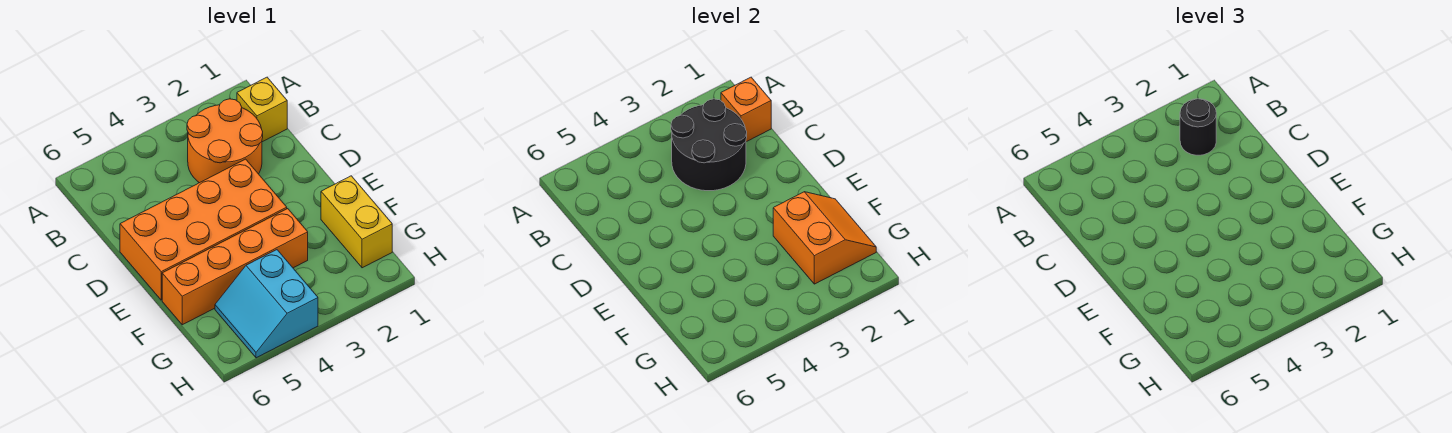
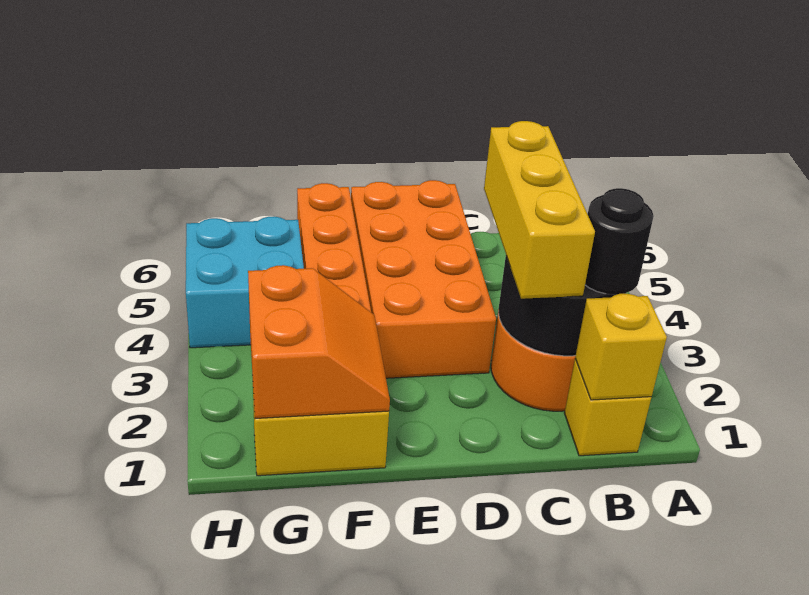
orange brick B1 level 2 -> yellow brick B1 level 2
none -> yellow brick C2:C4 level 3
orange slope F1:G2 level 2 top 2 -> orange slope F1:G2 level 2 top G
cyan slope G4:H5 level 1 top 4 -> cyan brick G4:H5 level 1

